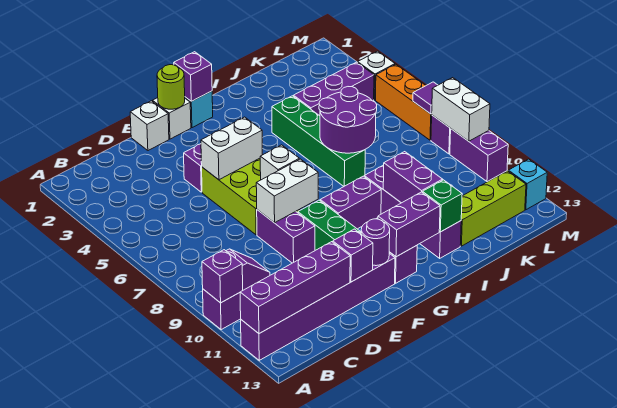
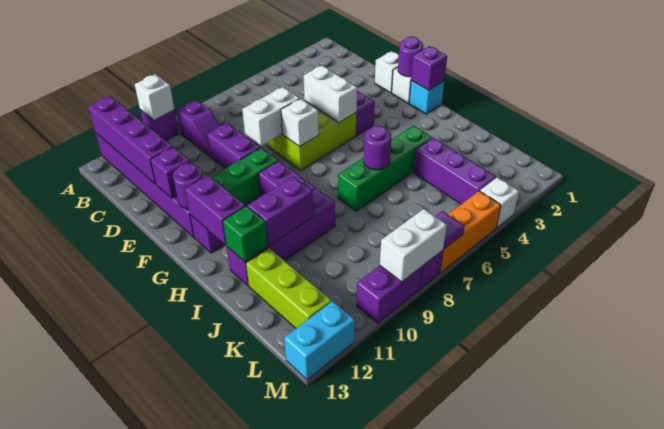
purple brick A10 level 2 -> white brick A10 level 2
purple brick E8:E9 level 1 -> purple brick D9:E9 level 1
white brick E8:F8 level 2 -> white brick E7:E8 level 2
lime round brick F1 level 2 -> purple round brick F1 level 2
purple round brick I6:J7 level 2 -> purple round brick I6 level 2
cyan brick M12 level 1 -> cyan brick M12:M13 level 1

